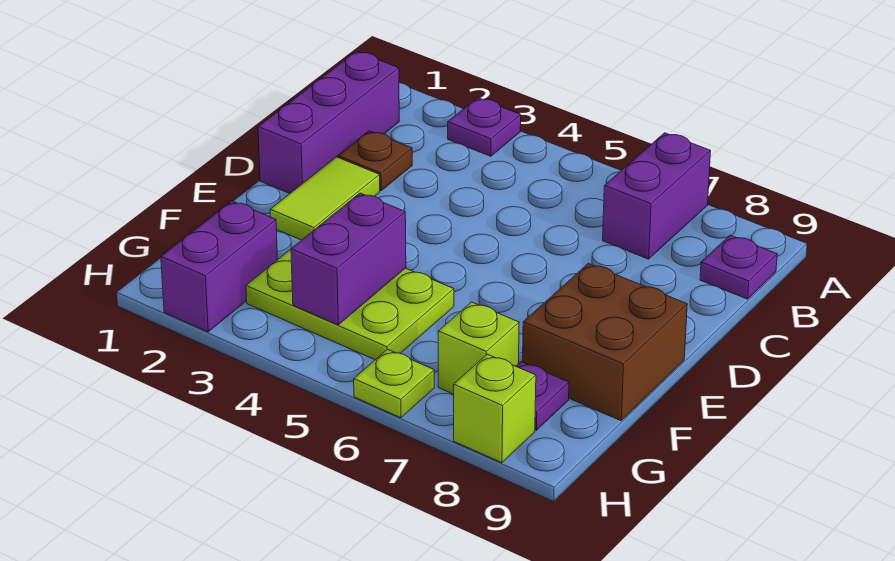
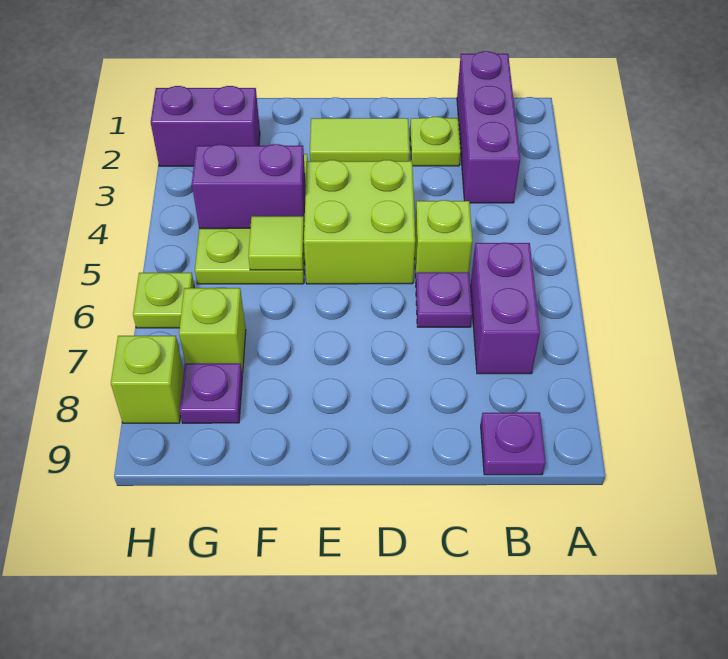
purple plate A3 level 1 -> purple plate C6 level 1
purple brick A7:B7 level 1 -> purple brick B6:B7 level 1
purple brick B1:D1 level 1 -> purple brick B1:B3 level 1
brown plate C2 level 1 -> lime plate C2 level 1
none -> lime brick C5 level 1
none -> lime brick D4:E5 level 1
brown brick E8:F9 level 1 -> none
none -> lime tile F5 level 2

